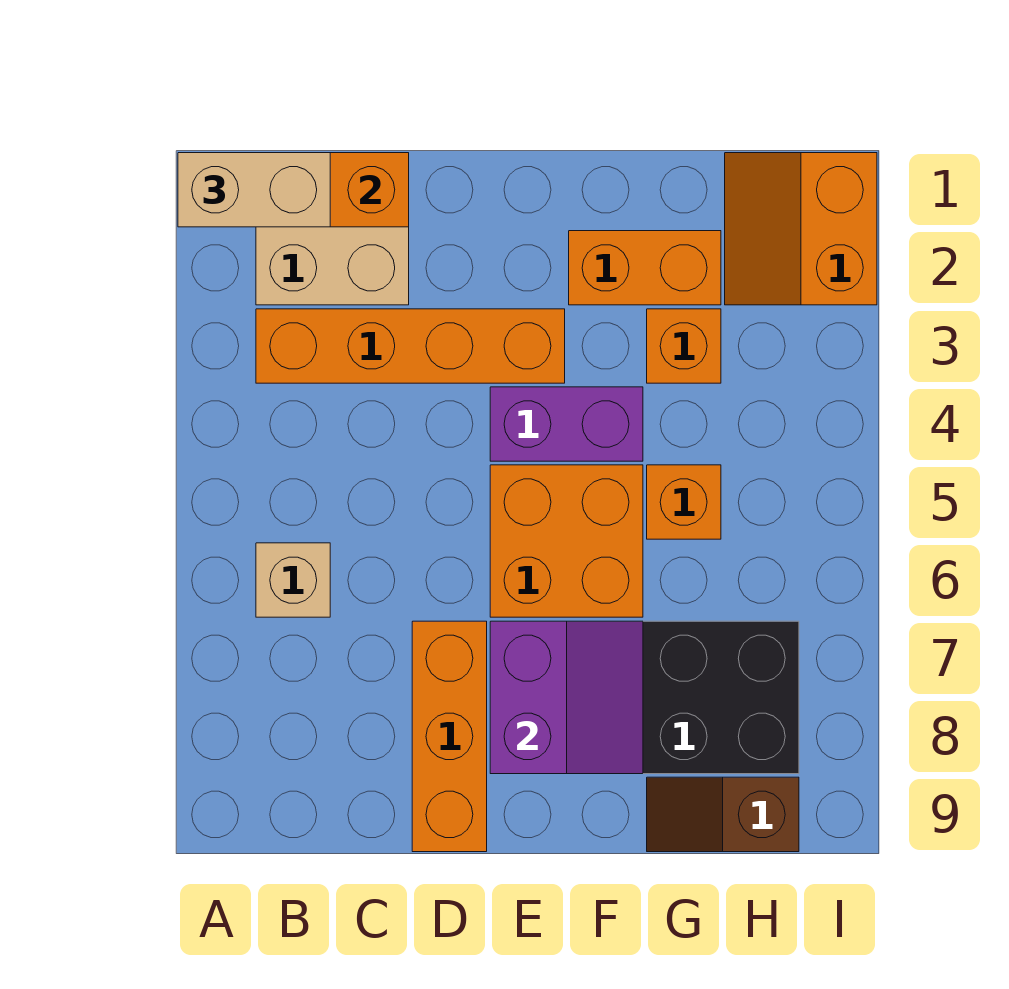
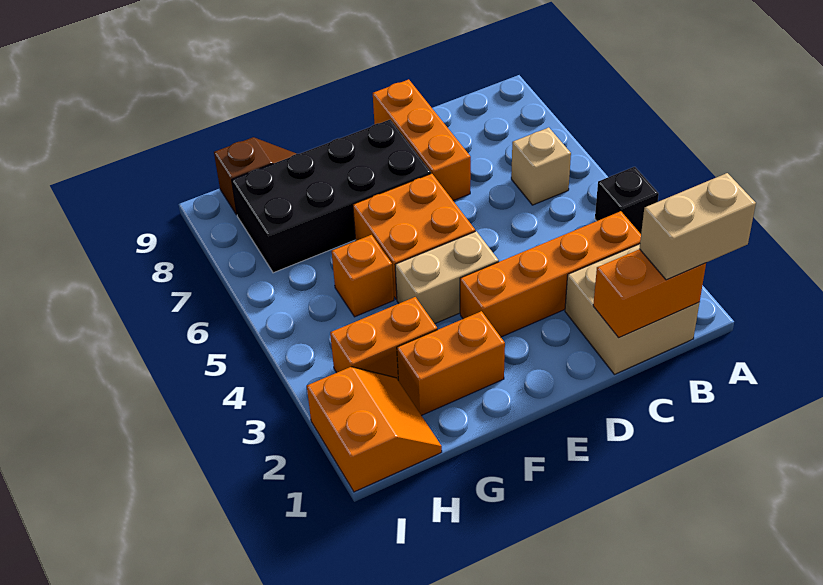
none -> black brick A4 level 1
purple brick E4:F4 level 1 -> tan brick E4:F4 level 1
purple slope E7:F8 level 2 top E -> none
orange brick G3 level 1 -> orange brick G3:H3 level 1

